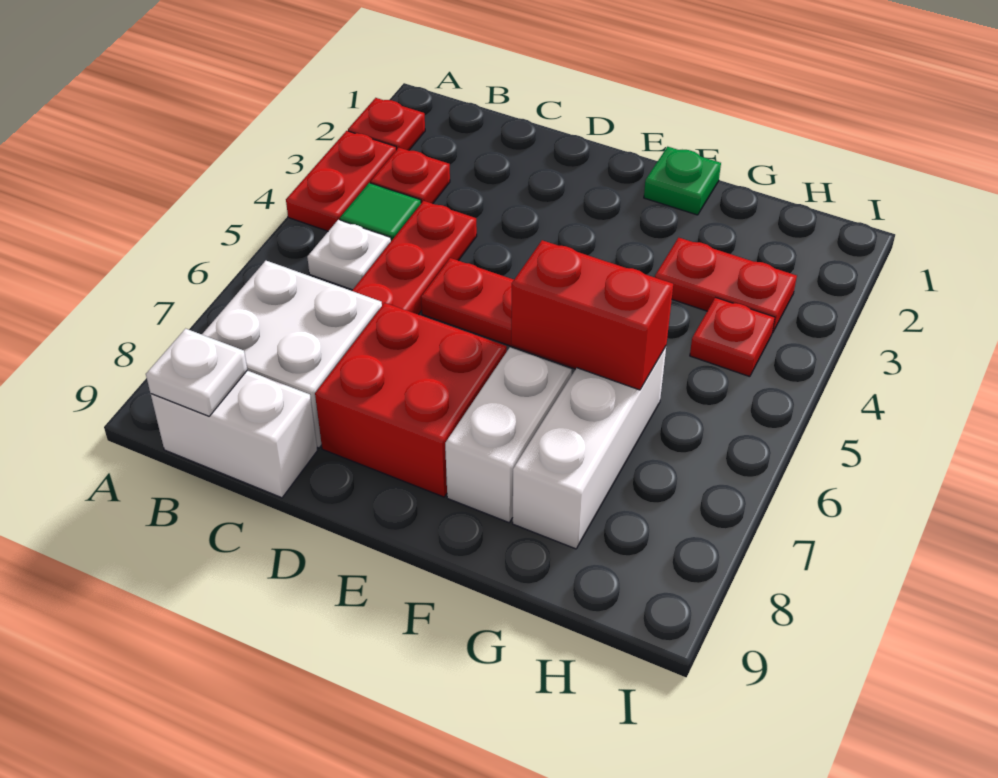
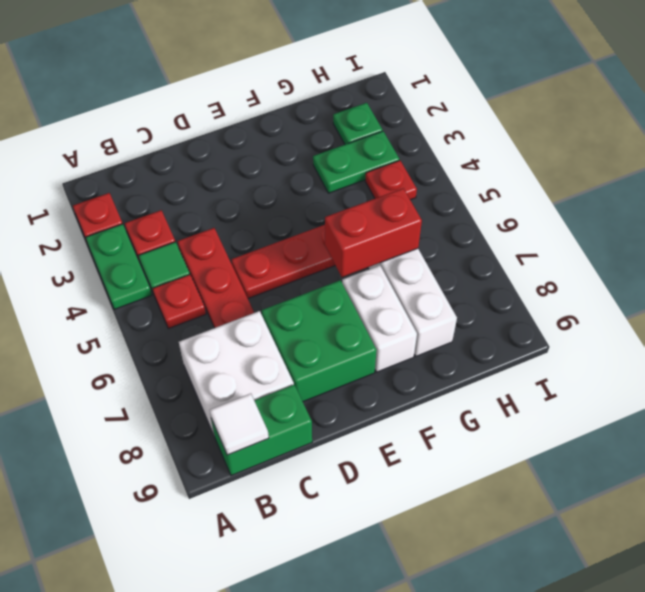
red plate A3:A4 level 1 -> green plate A3:A4 level 1
white plate B5 level 1 -> red plate B5 level 1
white brick B9:C9 level 1 -> green brick B9:C9 level 1
white plate B9 level 2 -> white tile B9 level 2
red brick D7:E8 level 1 -> green brick D7:E8 level 1
green plate F1 level 1 -> green plate H2 level 1
red plate G3:H3 level 1 -> green plate G3:H3 level 1

